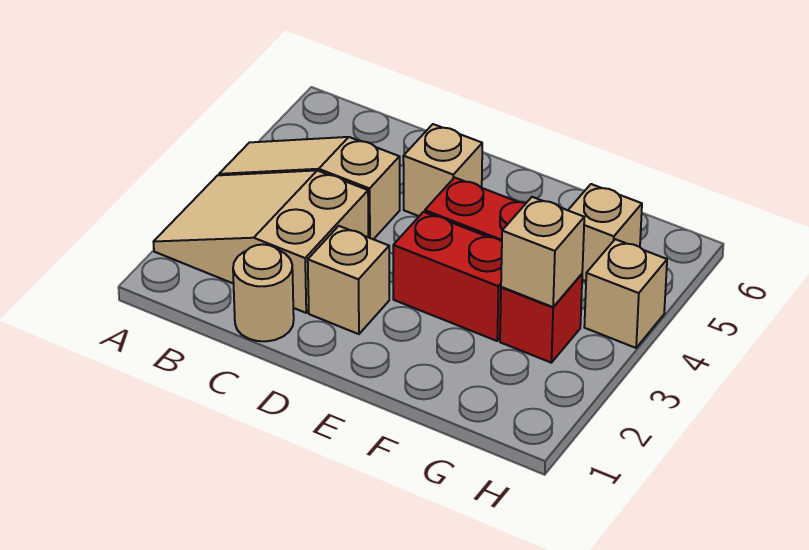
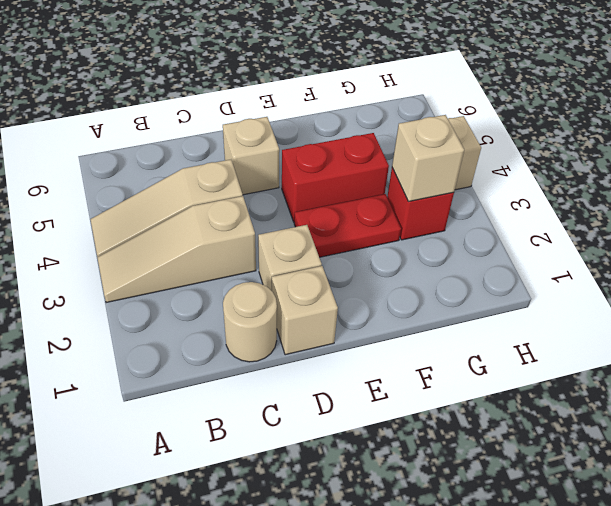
tan slope A2:C3 level 1 top C -> tan slope A3:C3 level 1 top C
red brick E3:F3 level 1 -> red plate E3:F3 level 1
tan brick G5 level 1 -> tan brick D1 level 1

